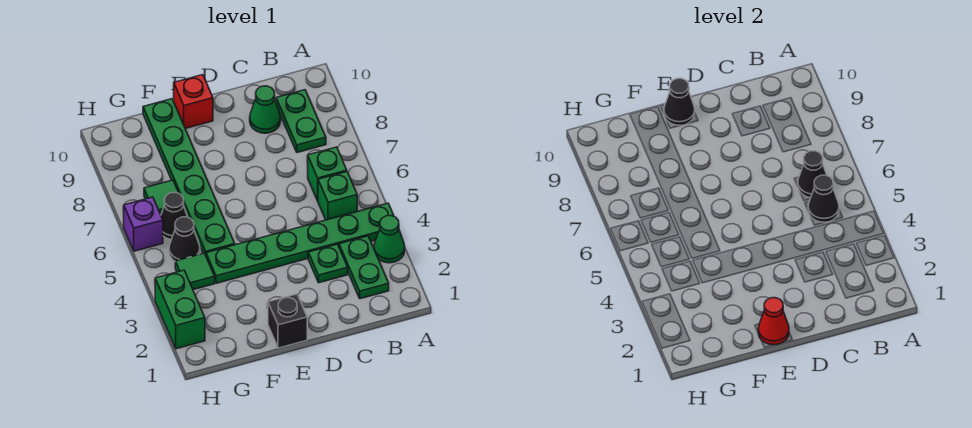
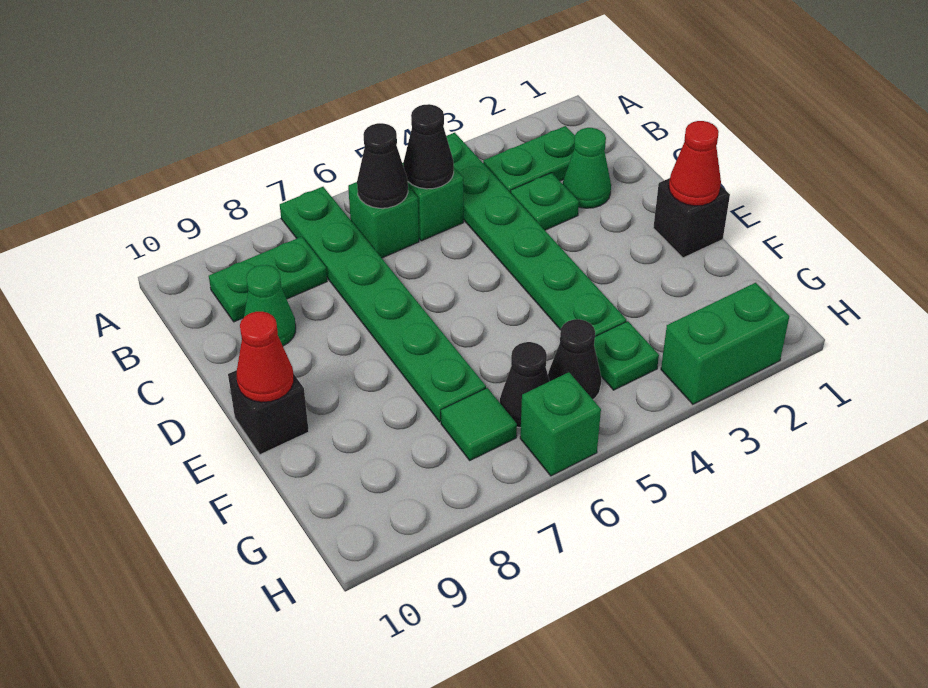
green cone A3 level 1 -> green cone C2 level 1
red brick E10 level 1 -> black brick E10 level 1
black cone E10 level 2 -> red cone E10 level 2
green plate F5:F10 level 1 -> green plate A7:F7 level 1
green tile G4 level 1 -> green plate G4 level 1
purple brick H6 level 1 -> green brick H6 level 1

